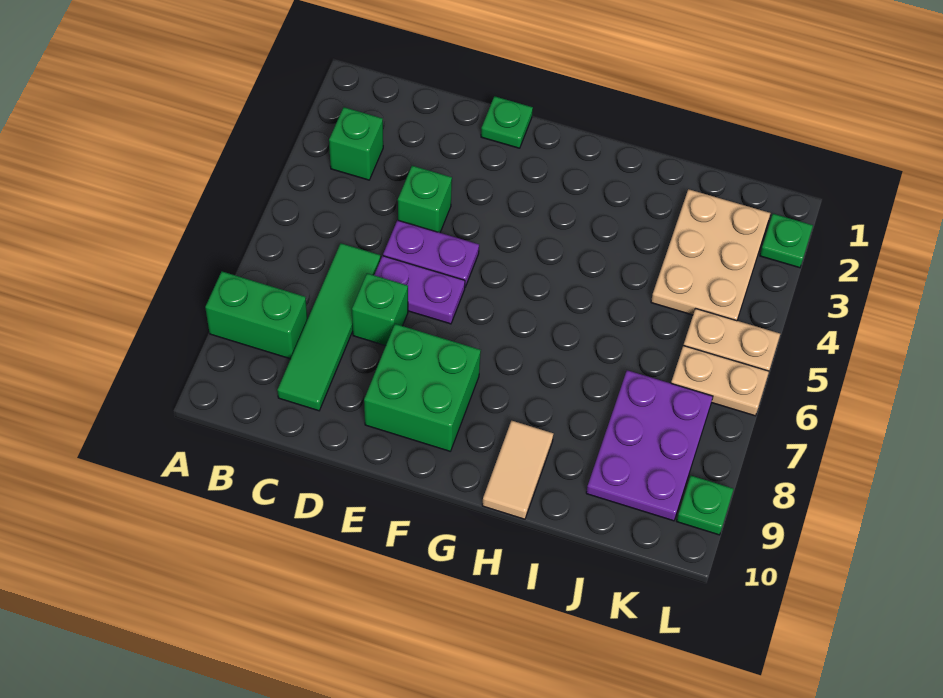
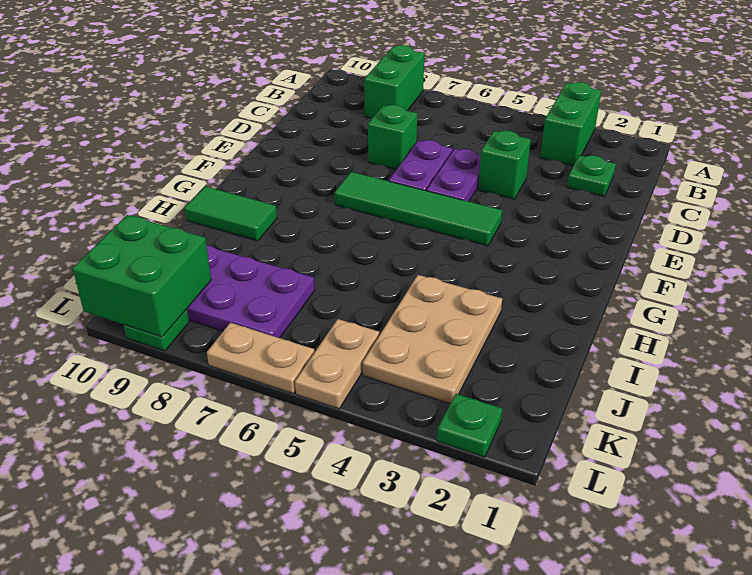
green brick B3 level 1 -> green brick A3:B3 level 1
green tile C6:C9 level 1 -> green tile F4:F7 level 1
green plate E1 level 1 -> green plate C2 level 1
green brick E8:F9 level 1 -> green brick K9:L10 level 2
tan tile H9:H10 level 1 -> green tile H9:H10 level 1
tan plate J2:K4 level 1 -> tan plate I3:K4 level 1
tan plate K6:L6 level 1 -> tan plate L6:L7 level 1

